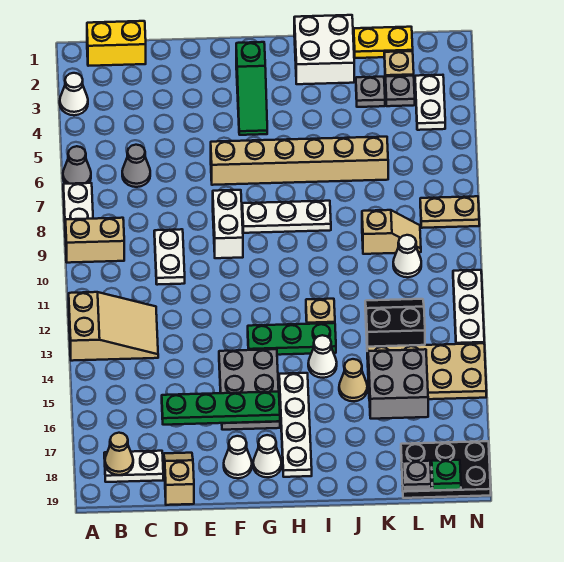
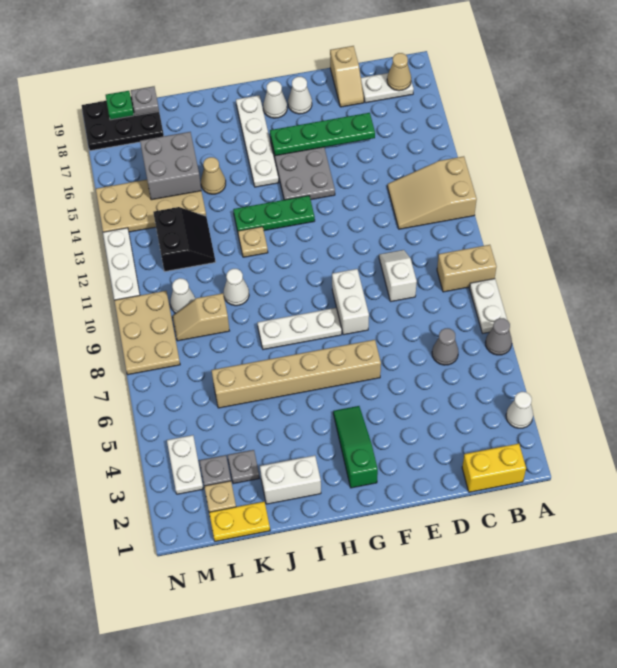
white plate D9:D10 level 1 -> white slope D9:D10 level 1 top 9
white brick I1:J2 level 1 -> white brick I2:J2 level 1
white cone I14 level 1 -> white cone J10 level 1
black slope K12:L13 level 1 top 13 -> black slope K12:L13 level 1 top L
tan plate M8:N8 level 1 -> tan plate M8:N10 level 1

